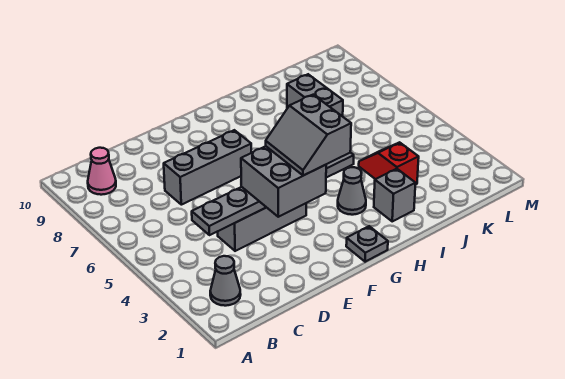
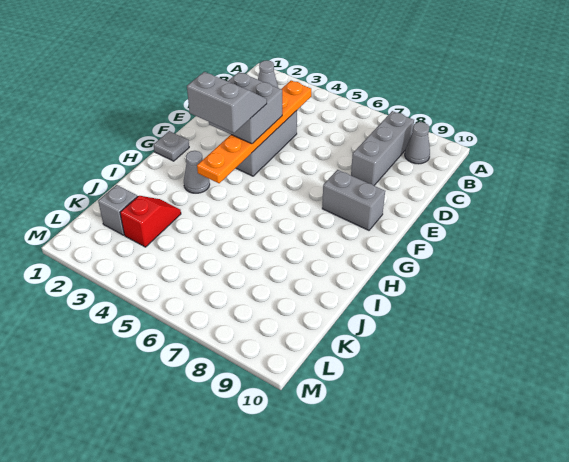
pink cone B9 level 1 -> grey cone B9 level 1
grey plate C4:H4 level 2 -> orange plate C4:H4 level 2
grey brick D7:F7 level 1 -> grey brick B8:D8 level 1
grey brick I2 level 1 -> grey brick K2 level 1
red slope J3:J4 level 1 top 3 -> red slope J3:K3 level 1 top K
grey brick J7:J8 level 1 -> grey brick F8:F9 level 1

